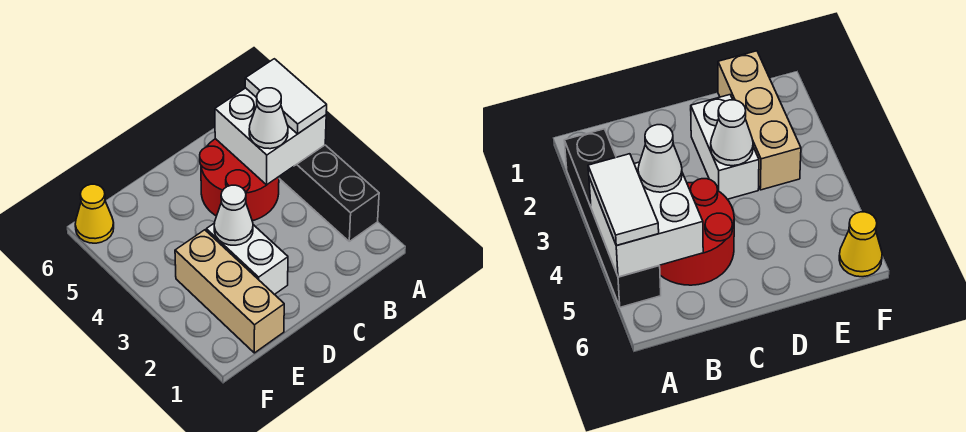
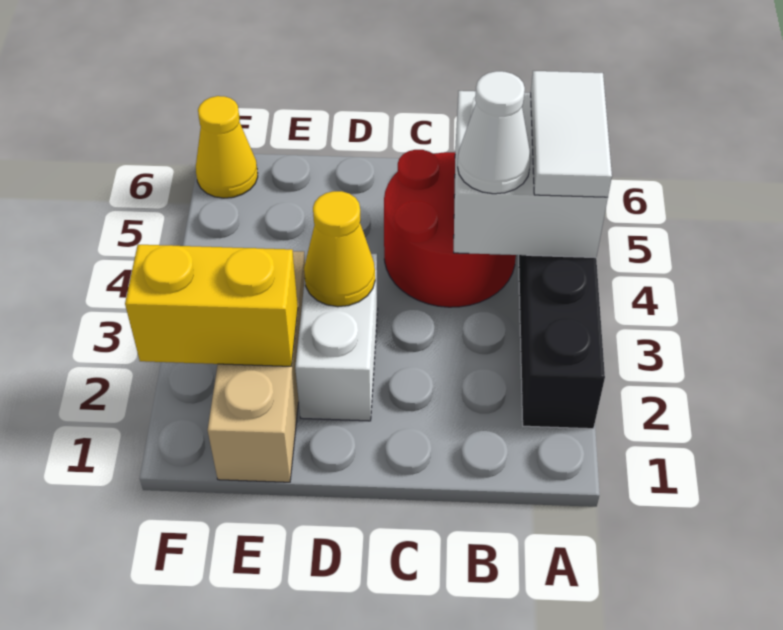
white cone D3 level 2 -> yellow cone D3 level 2
none -> yellow brick E2:F2 level 2

